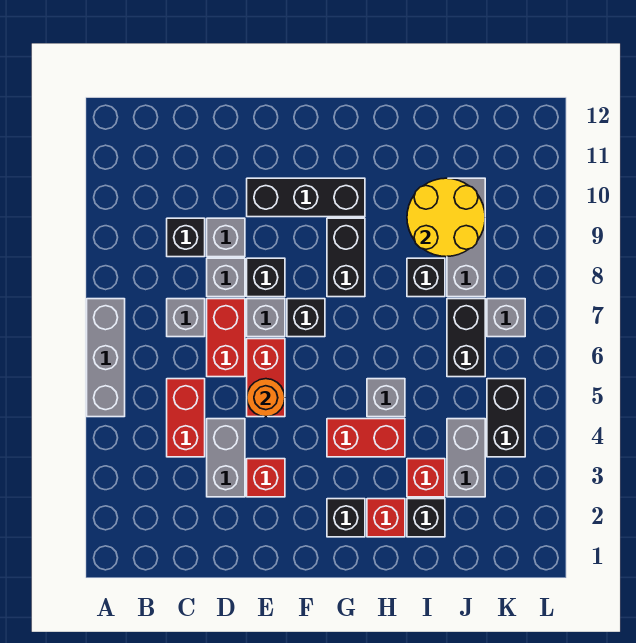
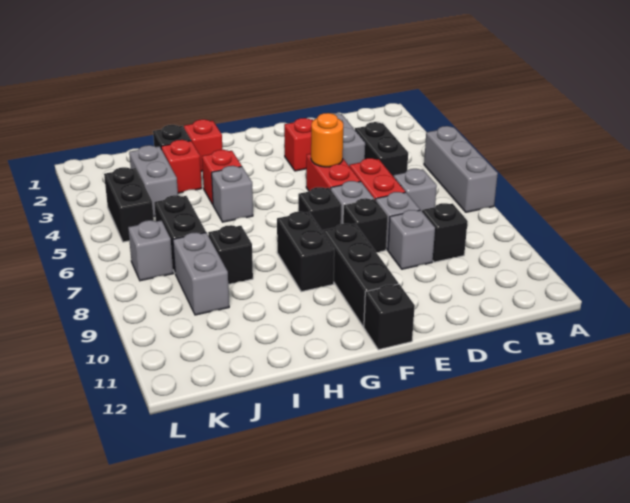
red brick C4:C5 level 1 -> black brick C4:C5 level 1
black brick E10:G10 level 1 -> black brick F9:F11 level 1
black brick G2 level 1 -> black brick F12 level 1
red brick G4:H4 level 1 -> red brick H4 level 1
yellow round brick I9:J10 level 2 -> none
grey brick J8:J10 level 1 -> grey brick J8:J9 level 1

